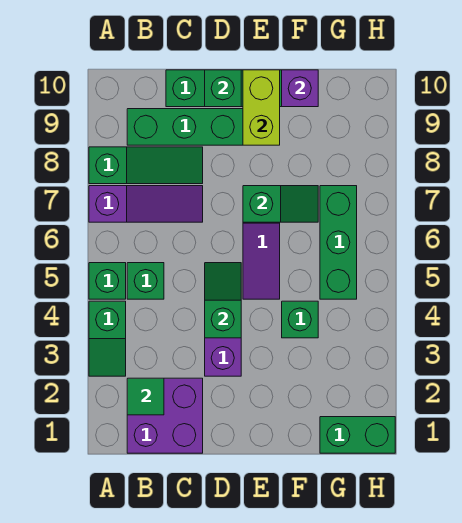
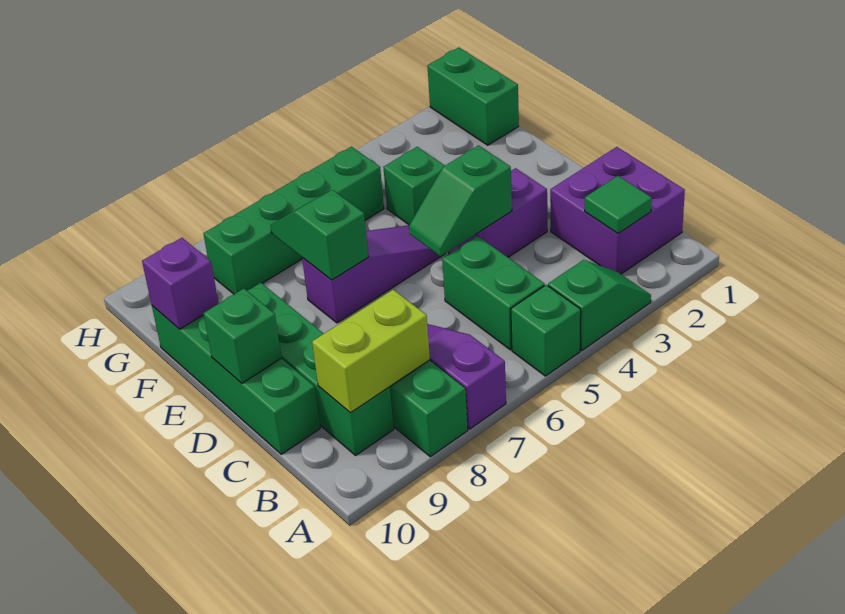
green brick B5 level 1 -> green brick B5:C5 level 1
lime brick E9:E10 level 2 -> lime brick B8:B9 level 2
green brick G5:G7 level 1 -> green brick G5:G8 level 1

